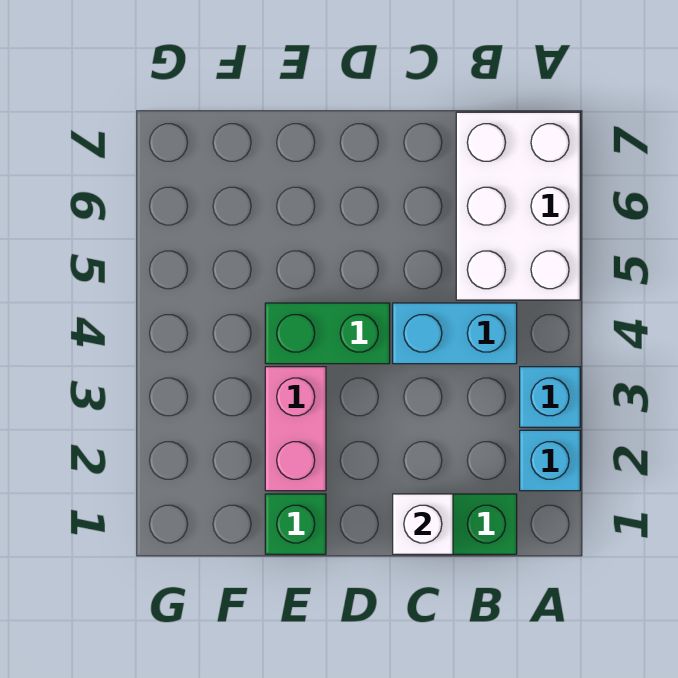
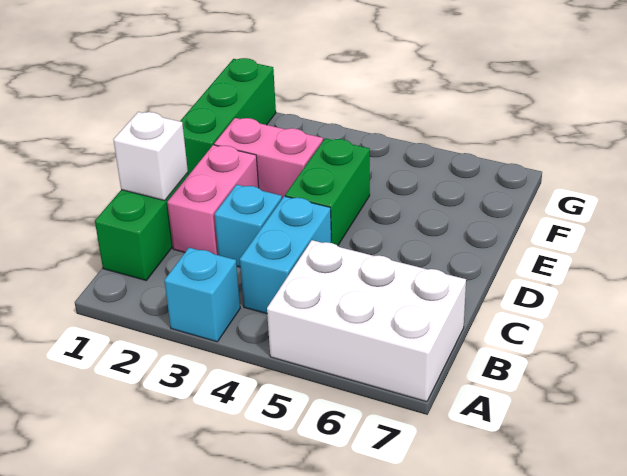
cyan brick A2 level 1 -> cyan brick C3 level 1
none -> pink brick C2:D2 level 1
green brick E1 level 1 -> green brick E1:G1 level 1

